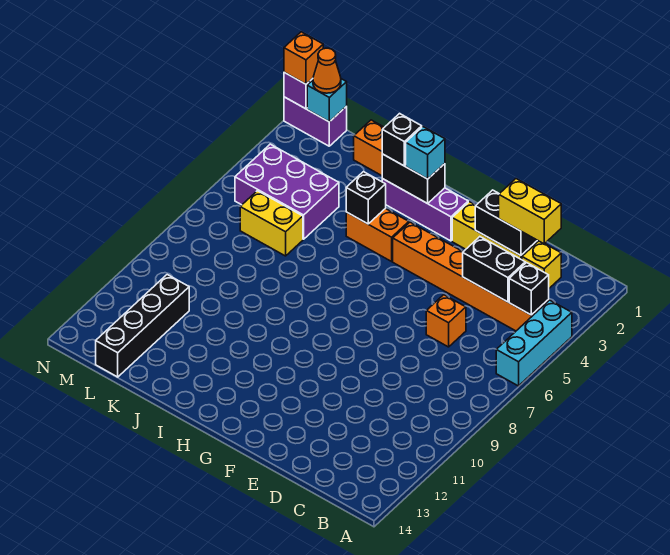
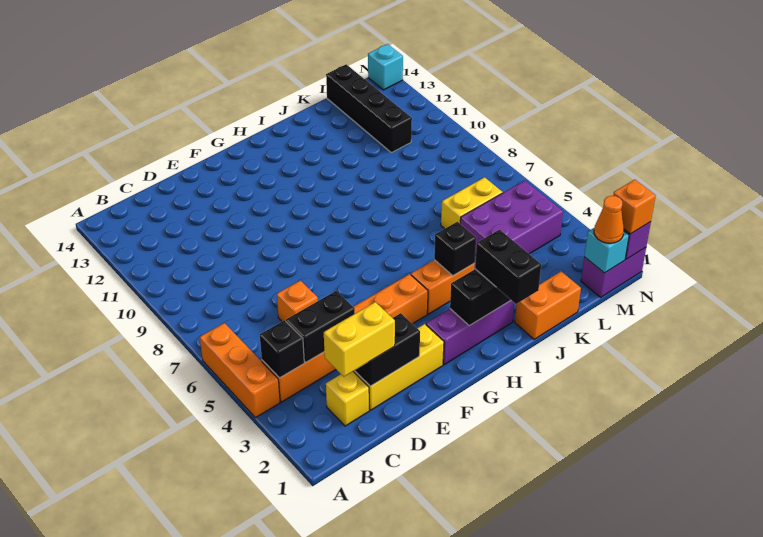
cyan brick A4:A6 level 1 -> orange brick A4:A6 level 1
cyan brick H2 level 3 -> cyan brick N14 level 1
black brick I2 level 3 -> black brick I1:I2 level 3

